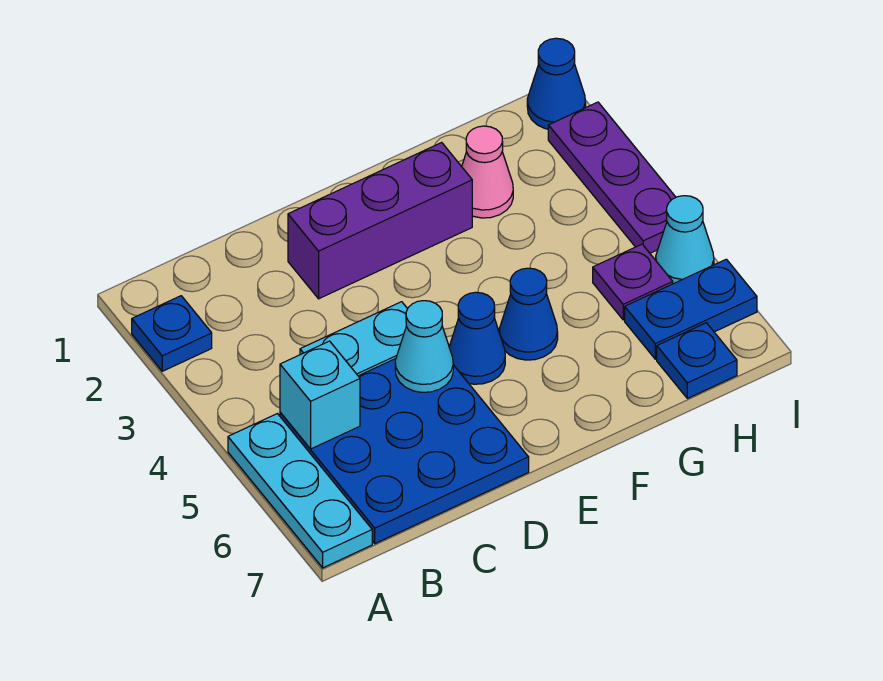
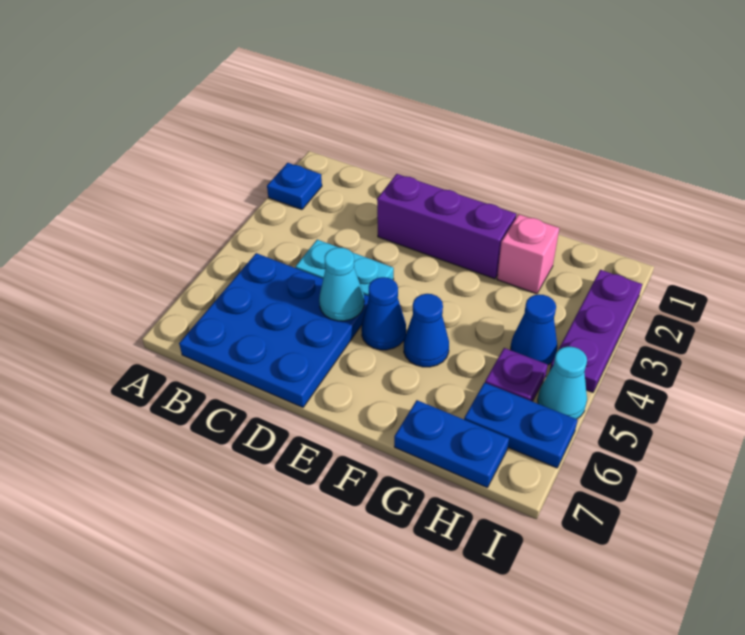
cyan plate A5:A7 level 1 -> none
cyan brick B5 level 2 -> none
pink cone G2 level 1 -> pink brick G2 level 1
blue plate H7 level 1 -> blue plate G7:H7 level 1
blue cone I1 level 1 -> blue cone H4 level 1

